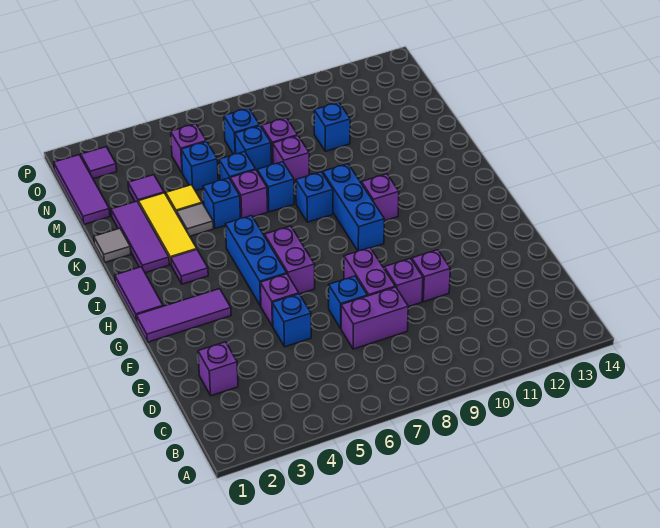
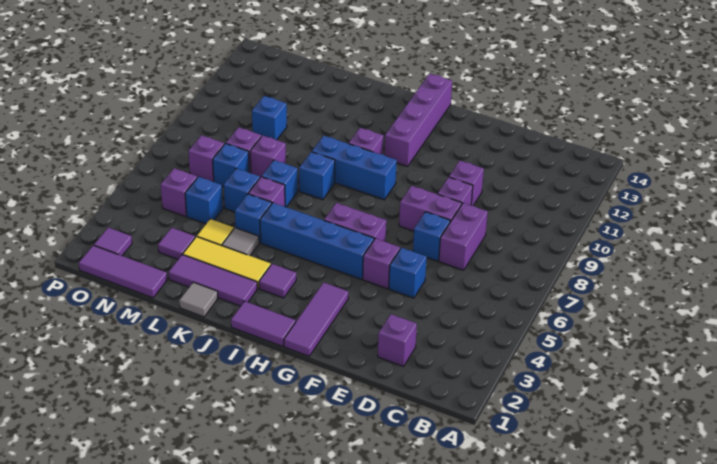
blue brick G5:I5 level 1 -> blue brick G5:J5 level 1
none -> purple brick H11:H14 level 1
blue brick N7 level 1 -> purple brick N7 level 1

